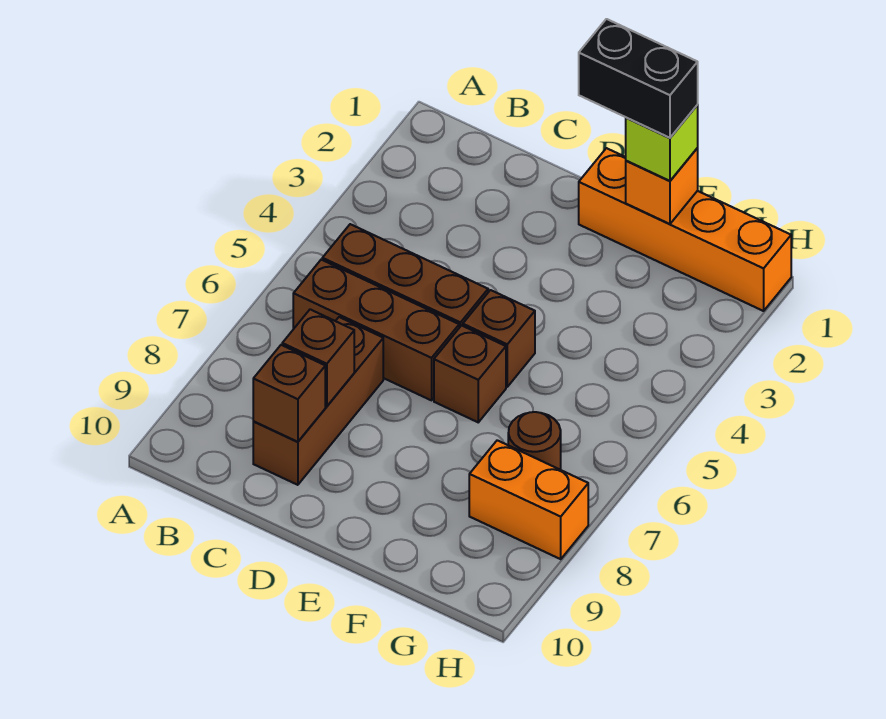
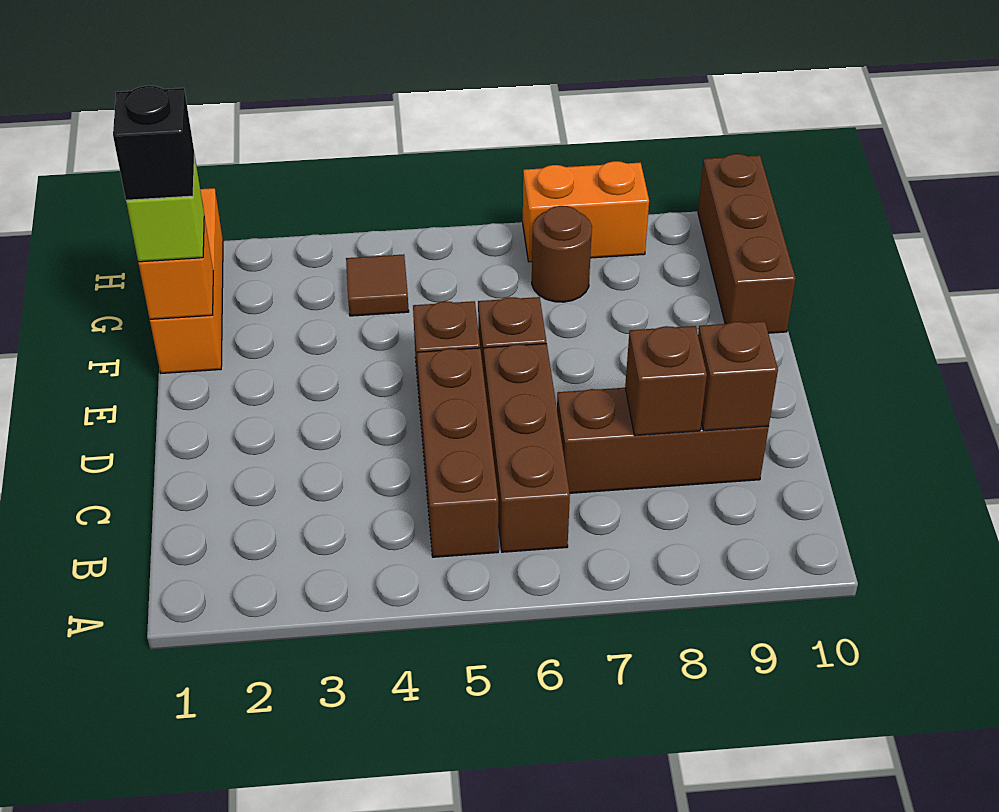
orange brick E1:H1 level 1 -> orange brick F1:H1 level 1
black brick E1:F1 level 4 -> black brick F1 level 4
none -> brown brick F10:H10 level 1
none -> brown tile G4 level 1
orange brick G8:H8 level 1 -> orange brick H7:H8 level 1

